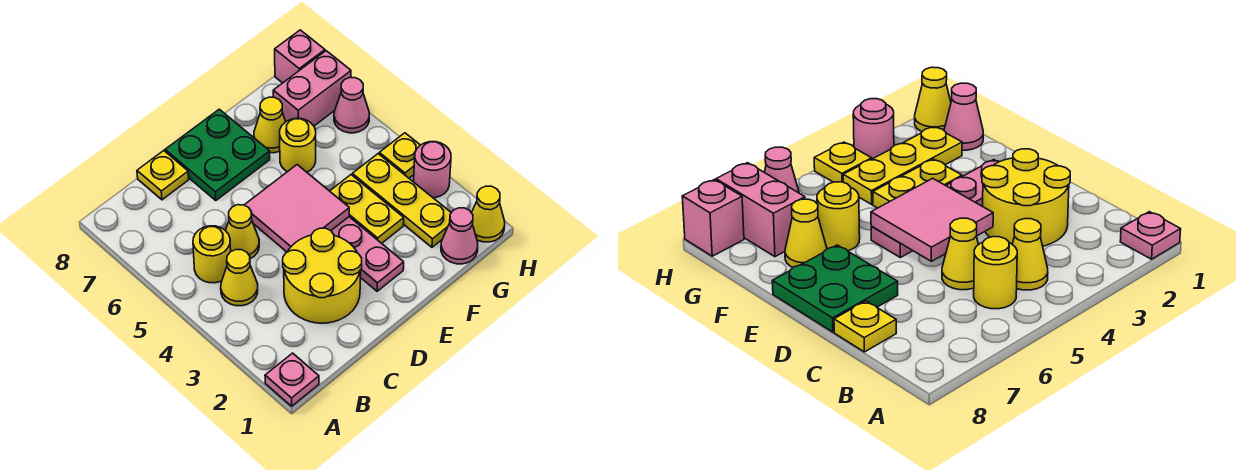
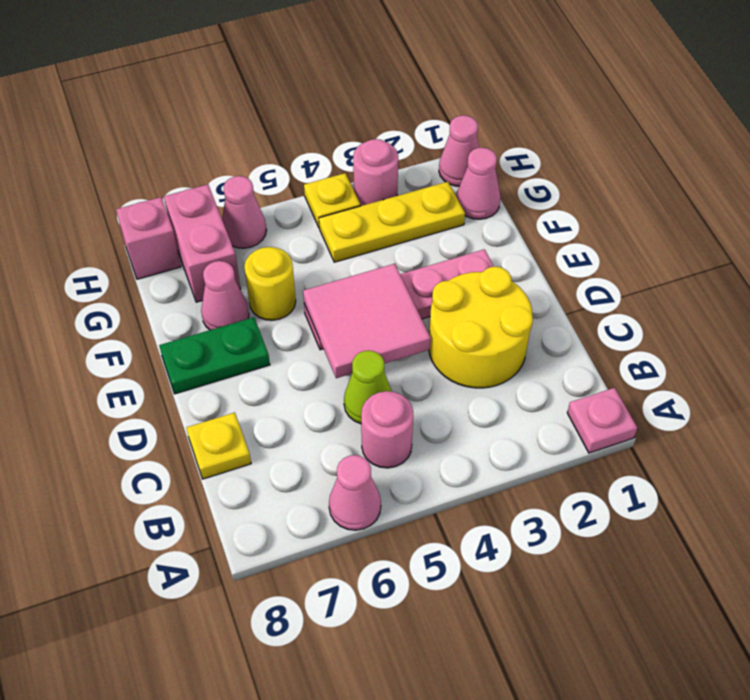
none -> pink cone A6 level 1
yellow cone B4 level 1 -> none
yellow round brick B5 level 1 -> pink round brick B5 level 1
yellow cone C5 level 1 -> lime cone C5 level 1
green plate D7:E8 level 1 -> green plate E7:E8 level 1
yellow plate F3:F4 level 1 -> none
yellow cone F7 level 1 -> pink cone F7 level 1
yellow cone H1 level 1 -> pink cone H1 level 1

